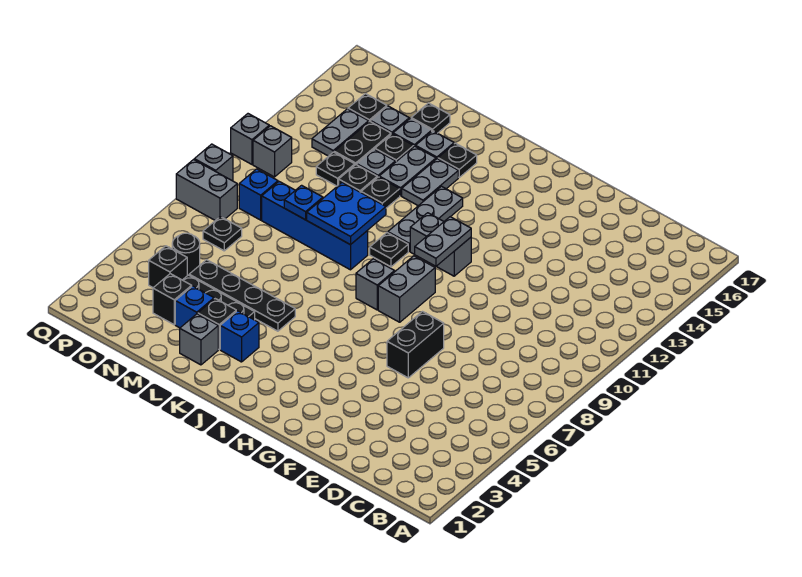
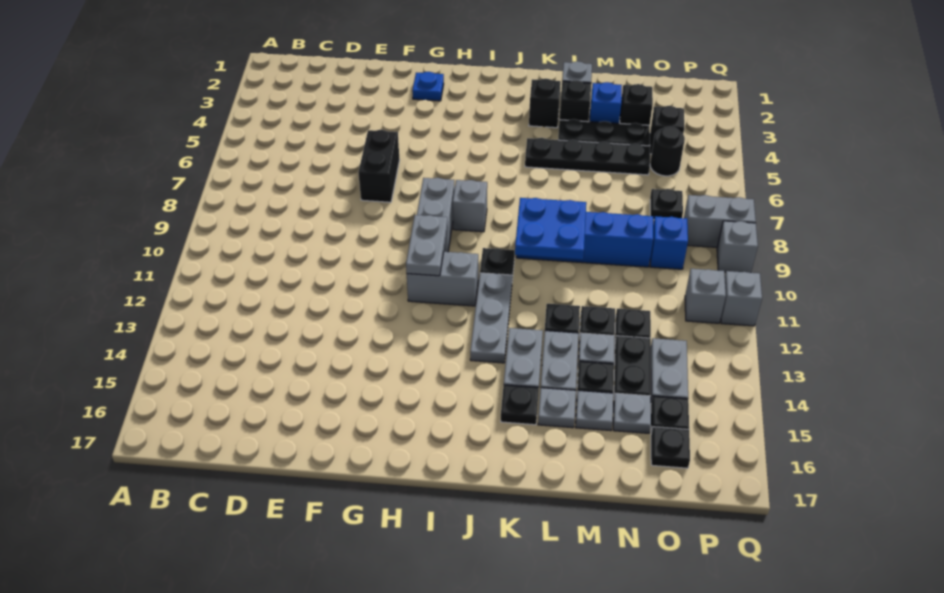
blue brick K3 level 1 -> black brick K3 level 1
blue plate M9 level 2 -> blue plate G2 level 1
black plate M16 level 1 -> black plate O16 level 1

